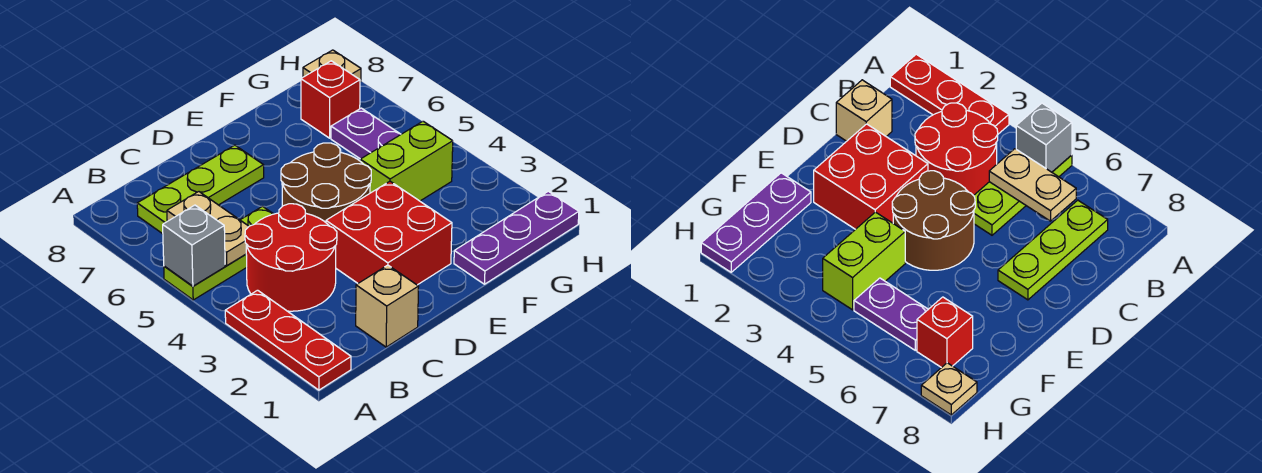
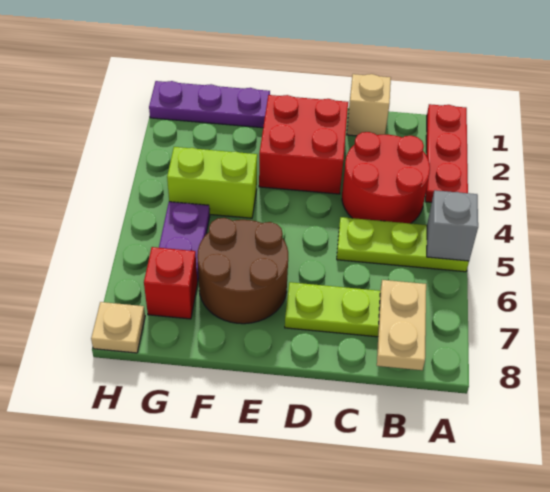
tan plate B5:B6 level 2 -> tan plate B7:B8 level 2
brown round brick D4:E5 level 1 -> brown round brick E6:F7 level 1

